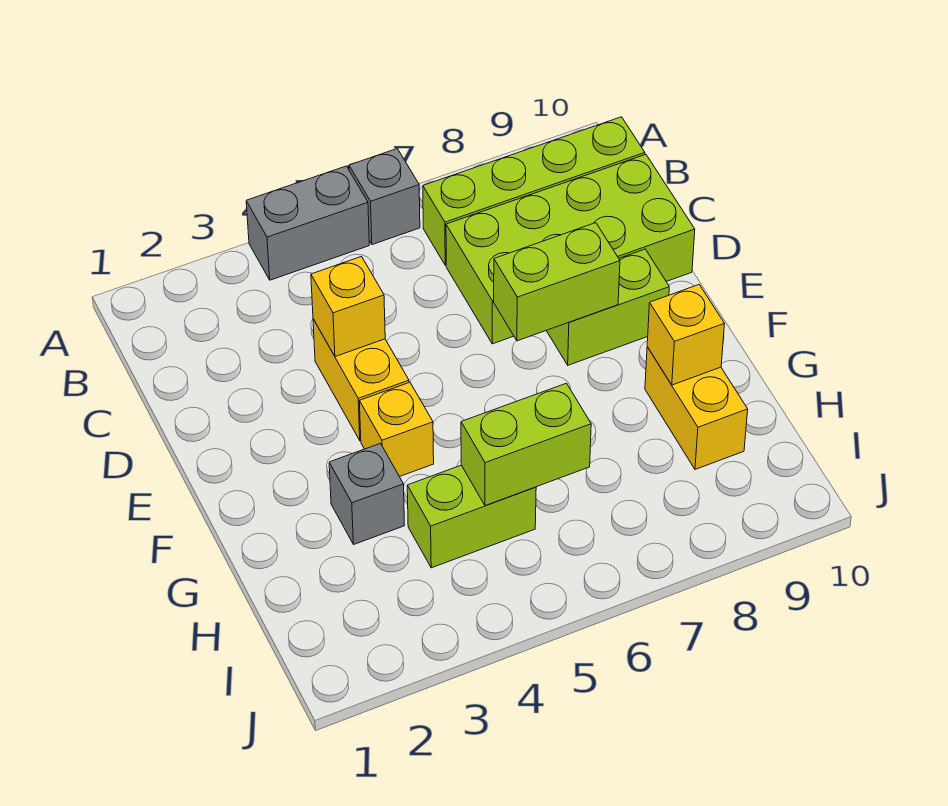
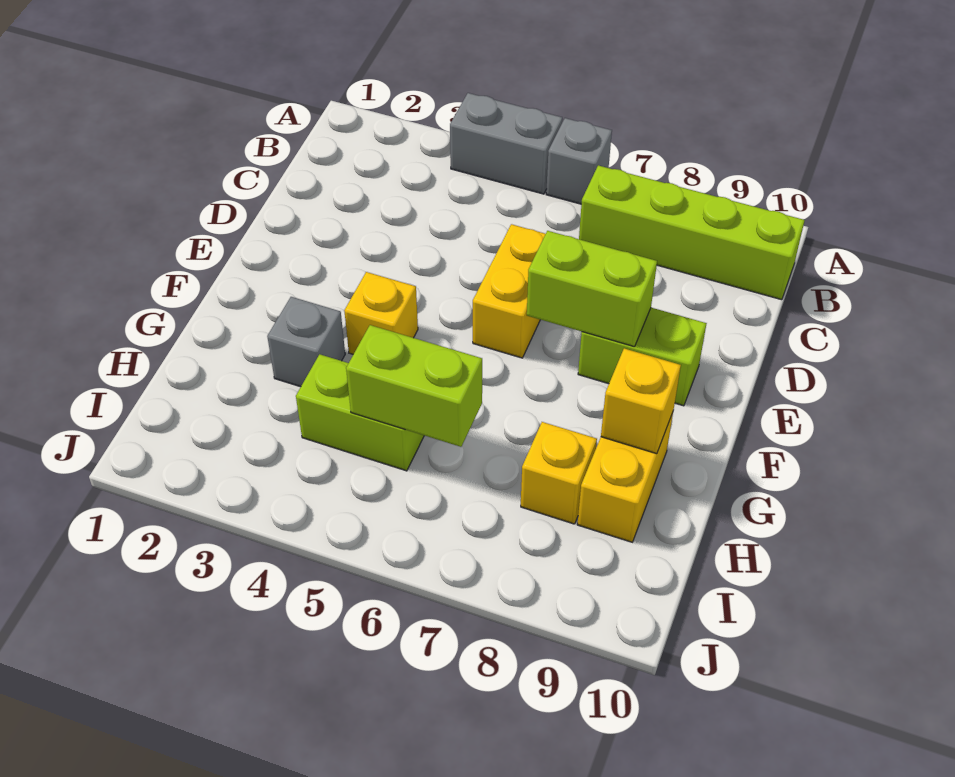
lime brick C7:D10 level 1 -> none
yellow brick D4:E4 level 1 -> yellow brick D6:E6 level 1
yellow brick D4 level 2 -> yellow brick H8 level 1

